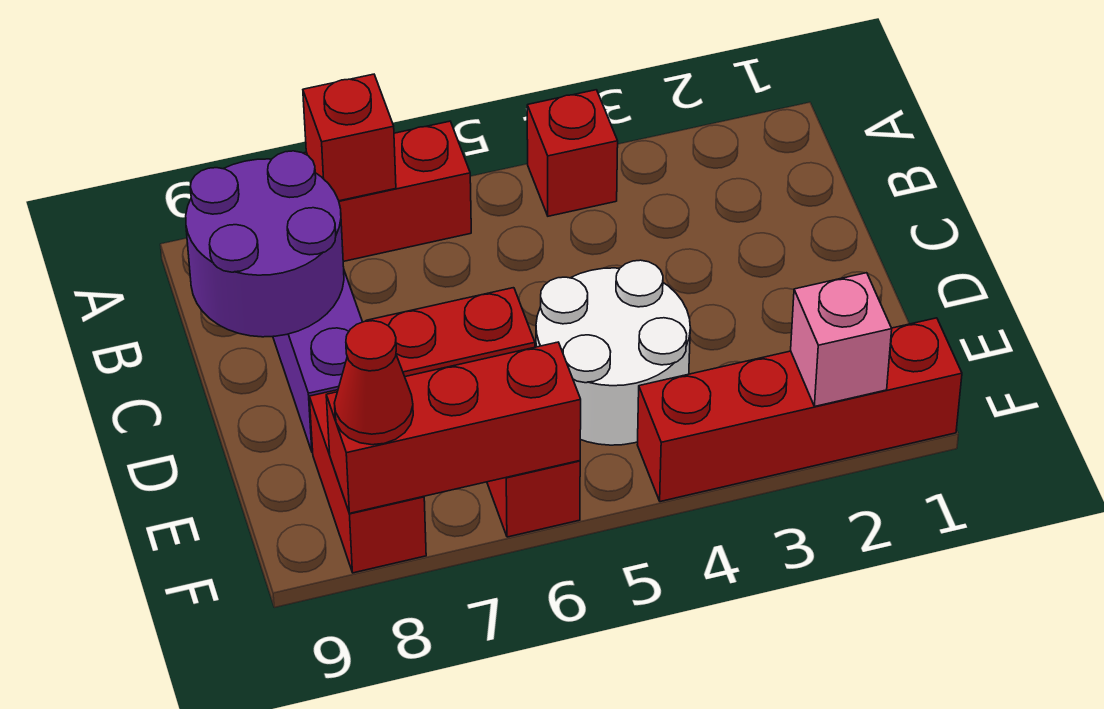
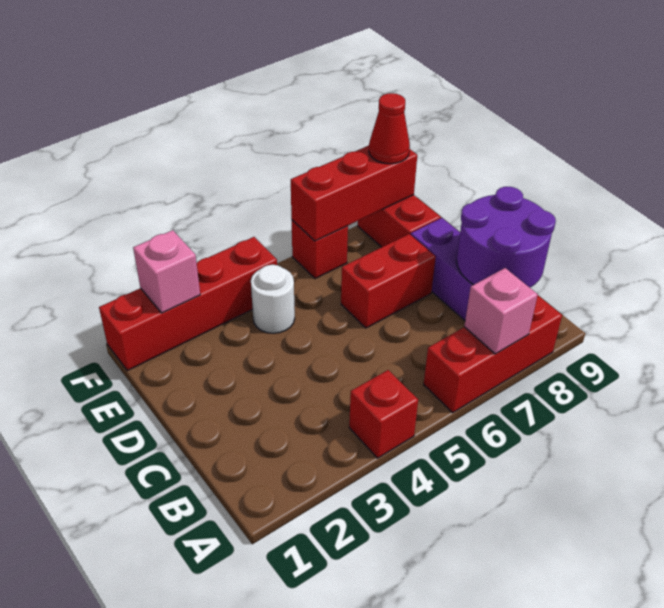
red brick A7 level 2 -> pink brick A7 level 2
white round brick D4:E5 level 1 -> white round brick E4 level 1

